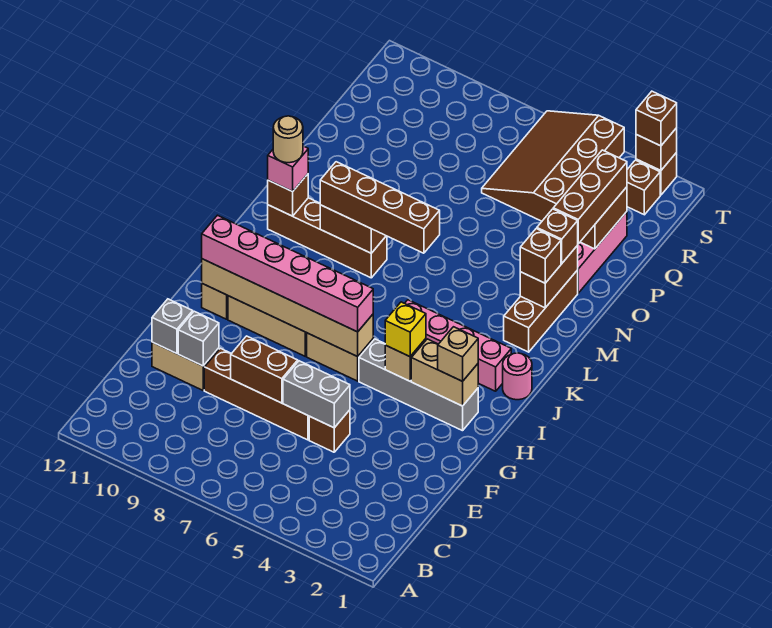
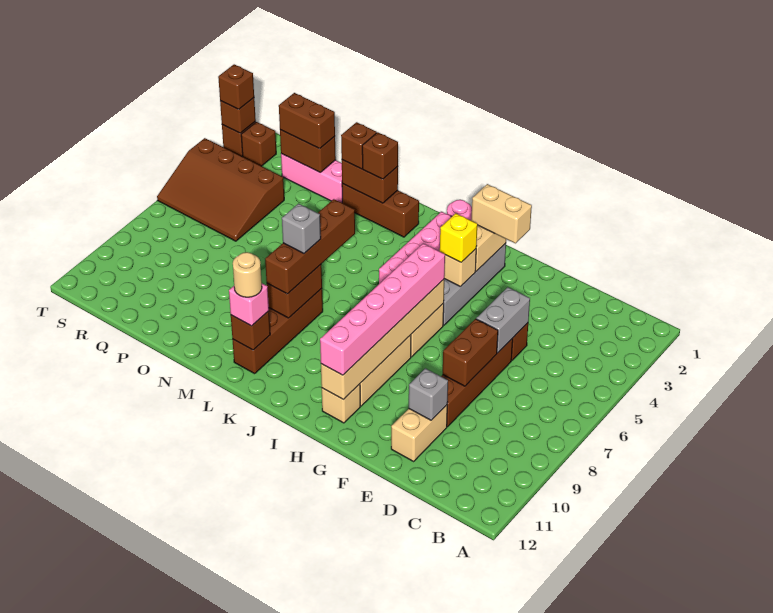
grey brick E11 level 2 -> grey brick L8 level 4
tan brick H2 level 3 -> tan brick G2:H2 level 3
brown brick O2:Q2 level 3 -> brown brick P2:Q2 level 3

